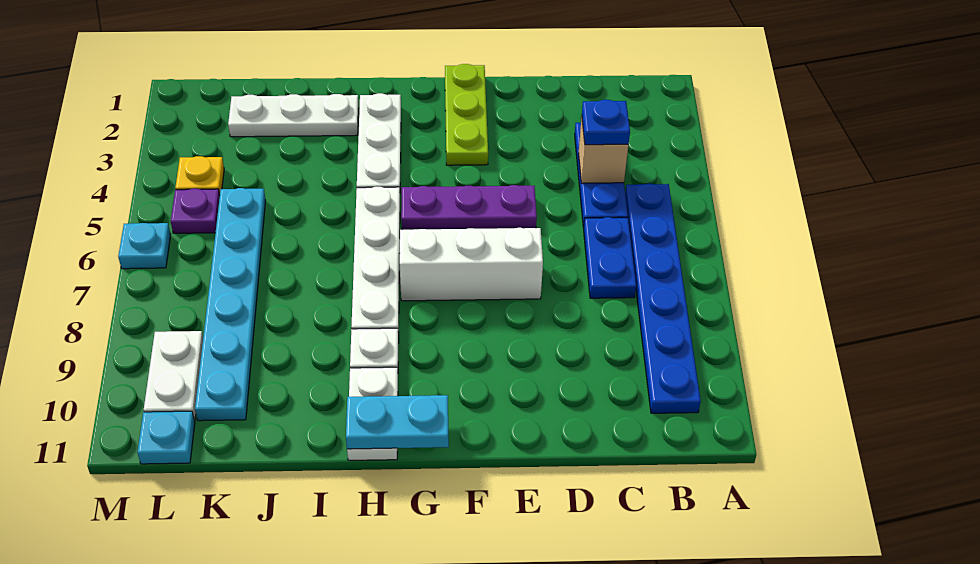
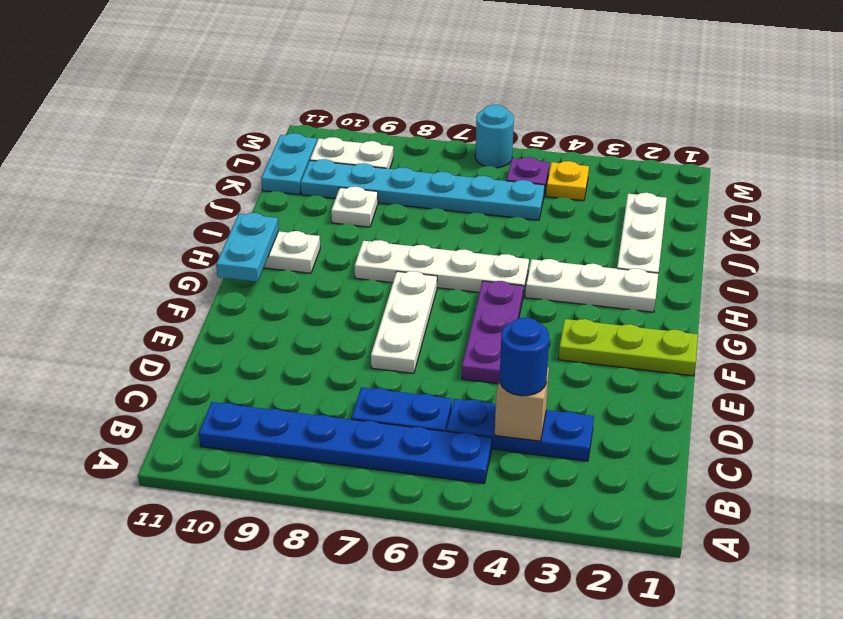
blue plate C4 level 3 -> blue round brick C4 level 3
white brick E7:G7 level 1 -> white plate E7:G7 level 1
white plate H9 level 1 -> white plate J9 level 1
cyan plate L11 level 1 -> cyan plate K11:L11 level 1
cyan plate M6 level 1 -> cyan round brick M6 level 1

